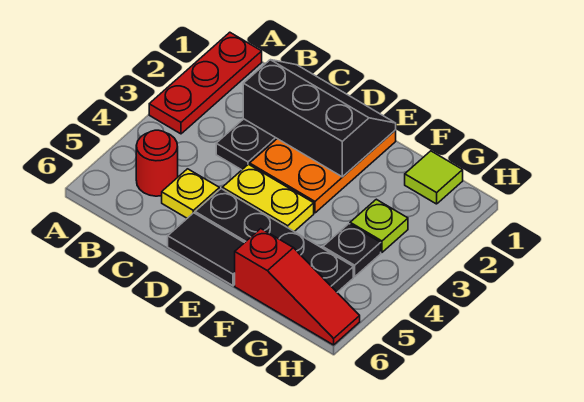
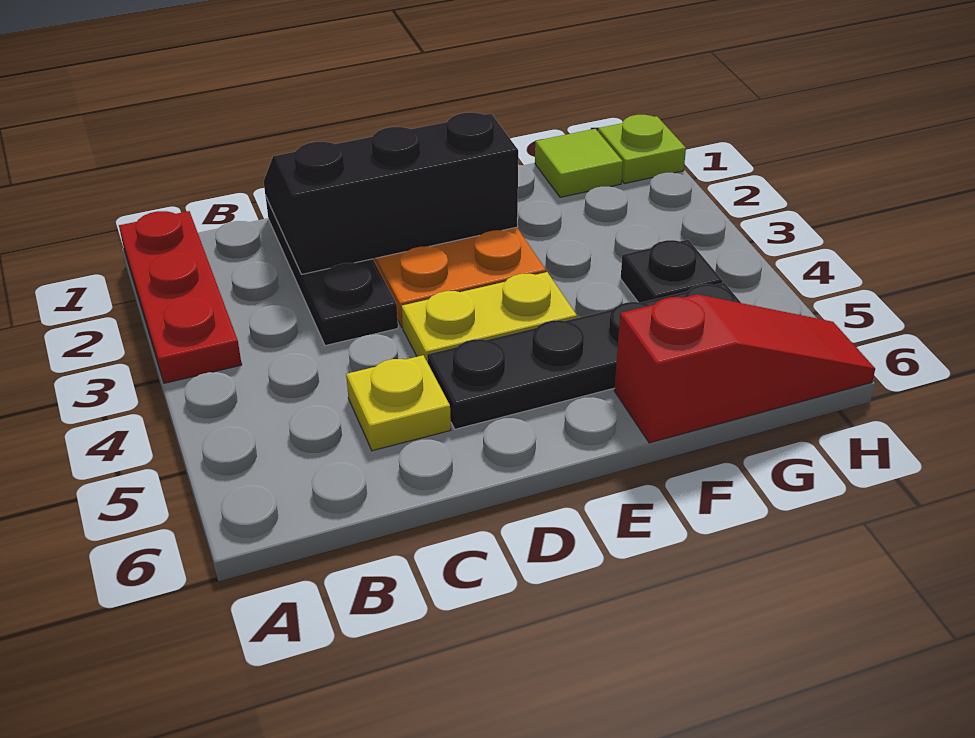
red round brick B5 level 1 -> none
black tile D6:E6 level 1 -> none
lime plate G3 level 1 -> lime plate H1 level 1

